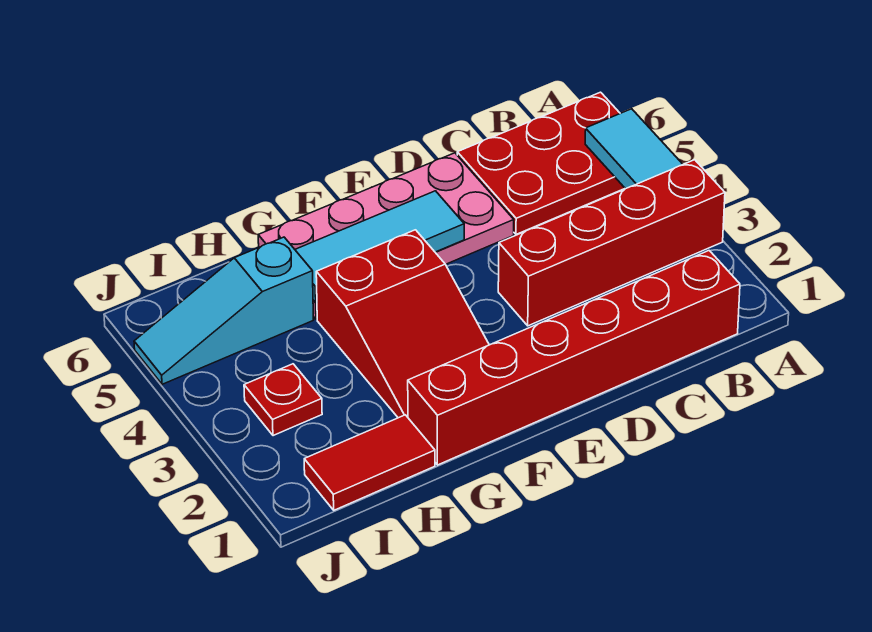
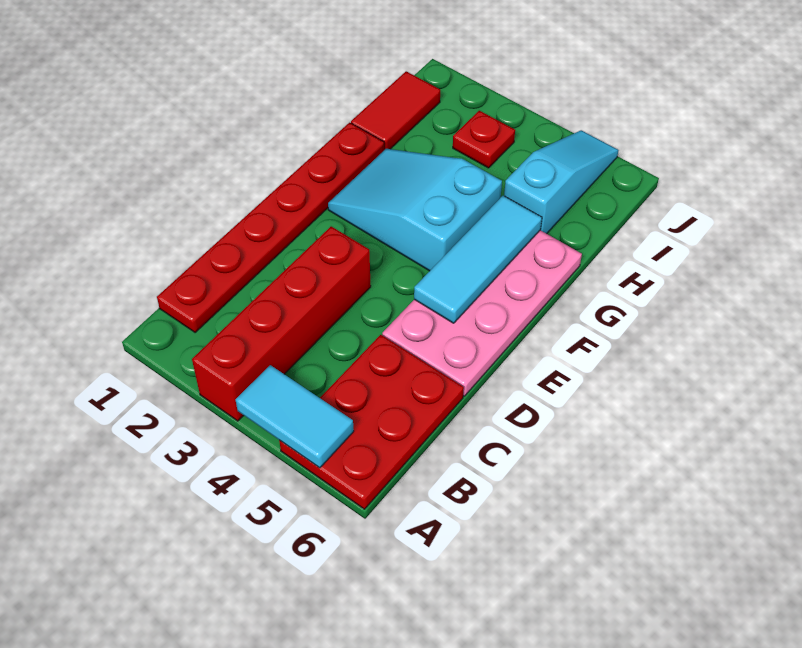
red brick B1:G1 level 1 -> red plate B1:G1 level 1
red slope F2:G4 level 1 top 4 -> cyan slope F2:G4 level 1 top 4

